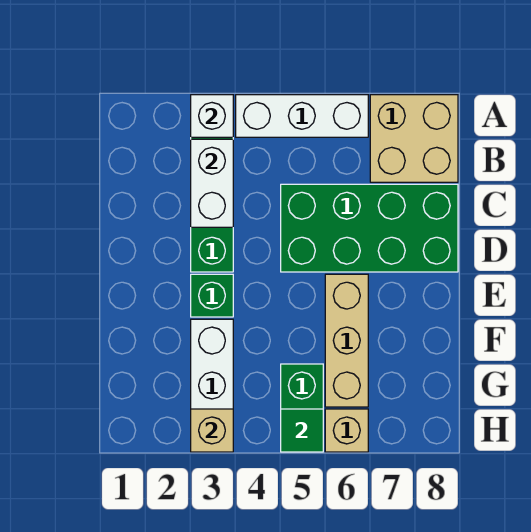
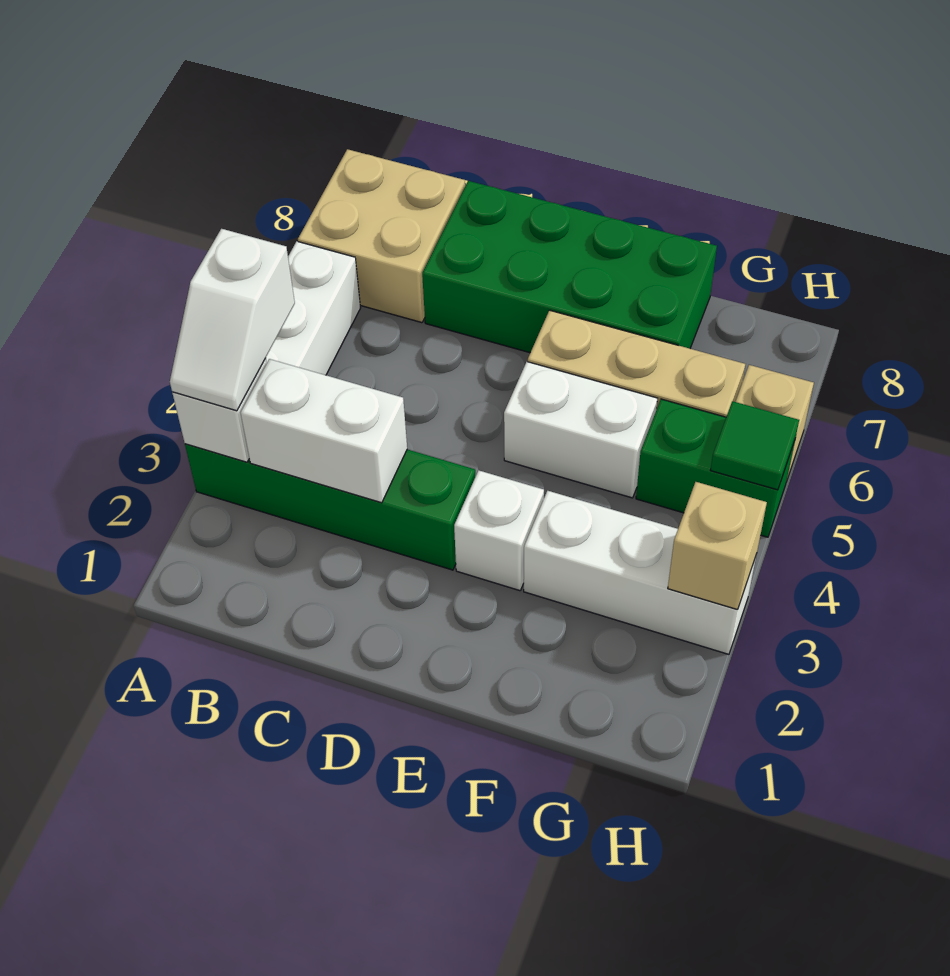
none -> white slope A3:A4 level 3 top 4
green brick C5:D8 level 1 -> green brick C7:F8 level 1
green brick E3 level 1 -> white brick E3 level 1
none -> white brick E5:F5 level 1

